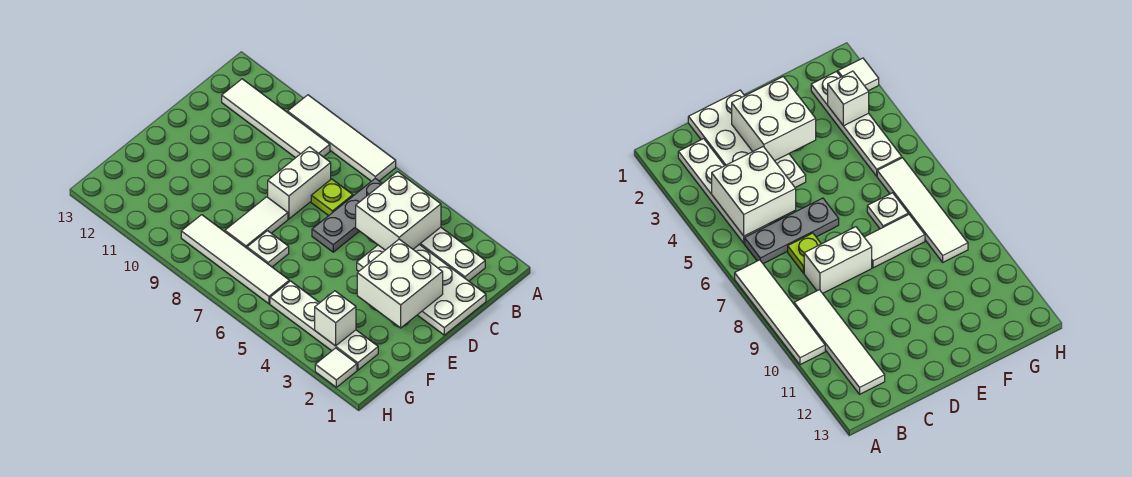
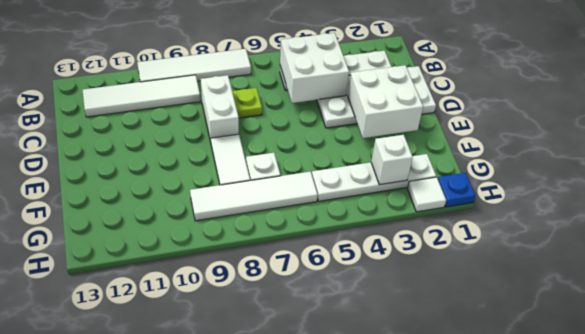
grey plate B6:D6 level 1 -> none
none -> blue plate H1 level 1

